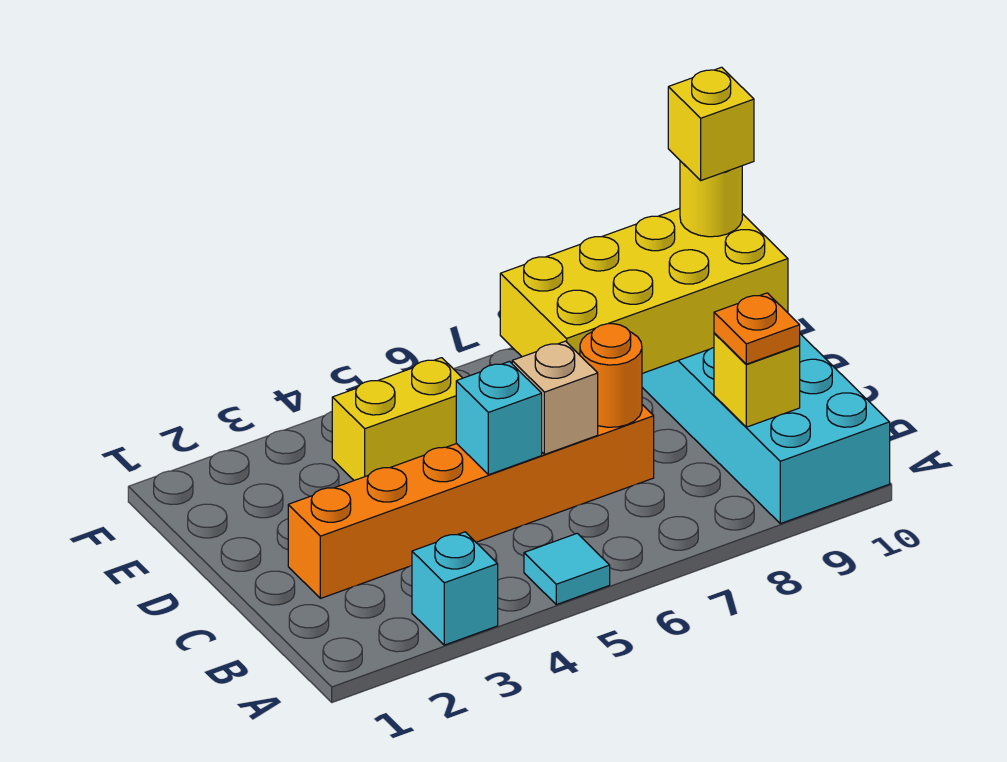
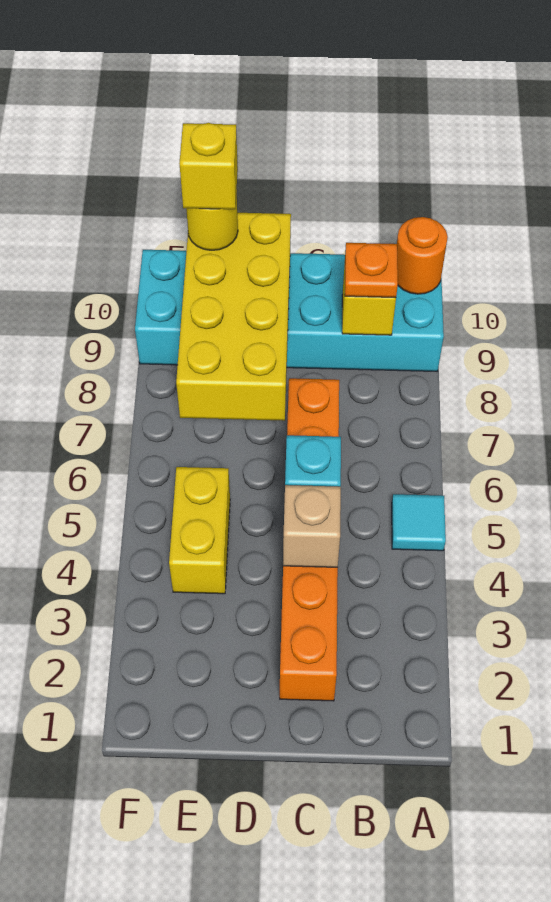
cyan brick A3 level 1 -> none
tan brick C6 level 2 -> tan brick C4 level 2
orange round brick C7 level 2 -> orange round brick A10 level 2

